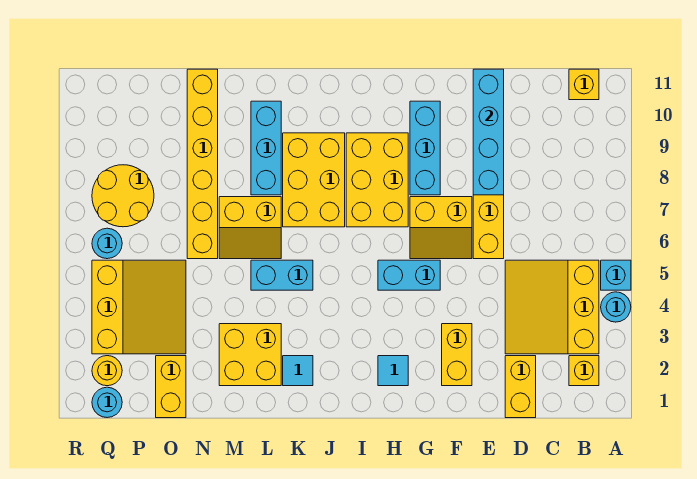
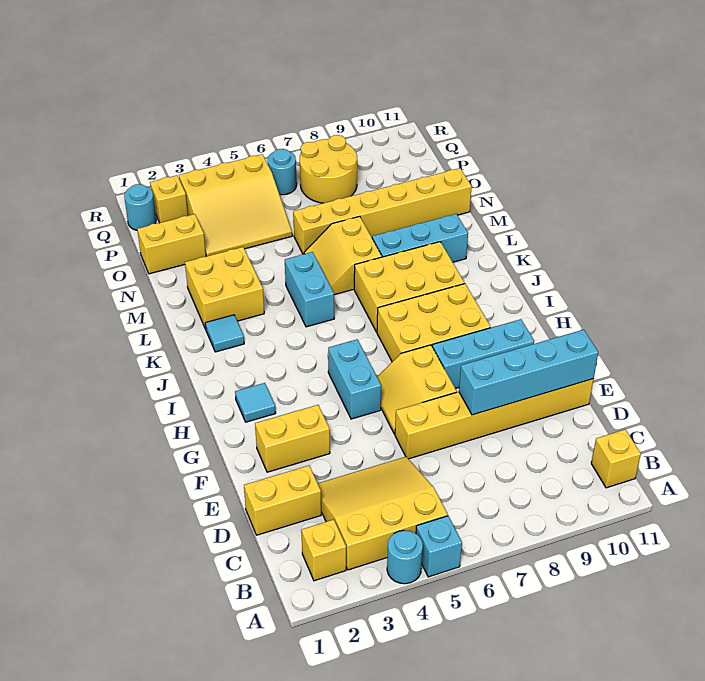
yellow round brick Q2 level 1 -> yellow brick Q2 level 1

